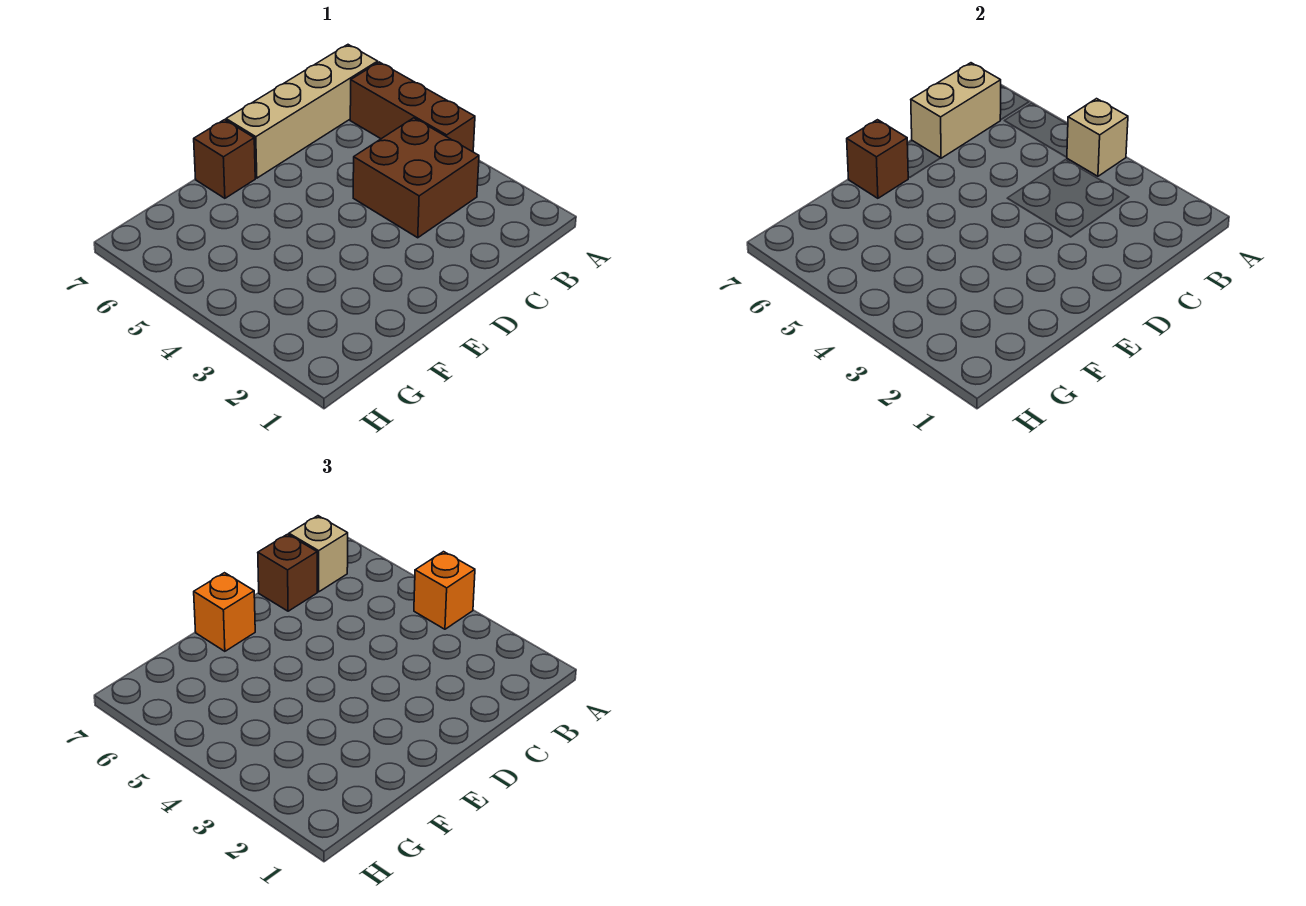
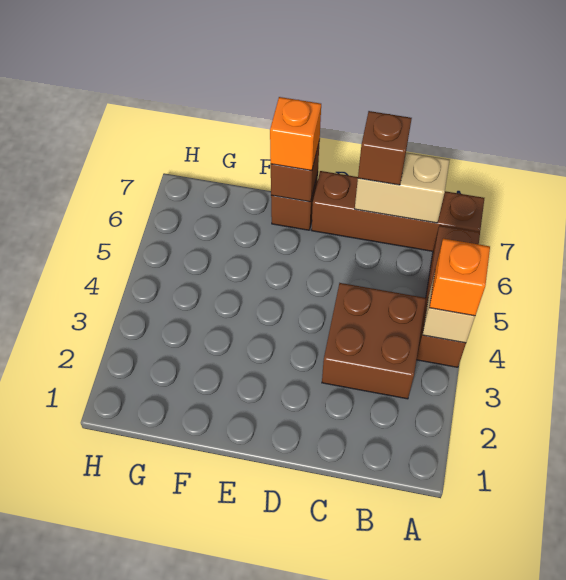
tan brick A7:D7 level 1 -> brown brick A7:D7 level 1
tan brick B7 level 3 -> none

